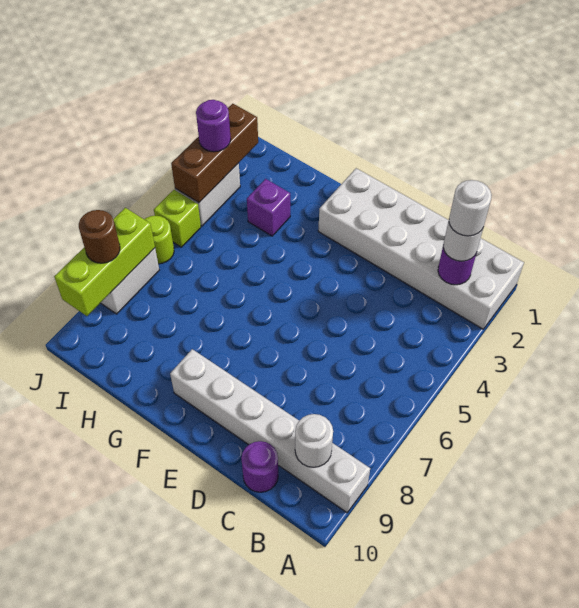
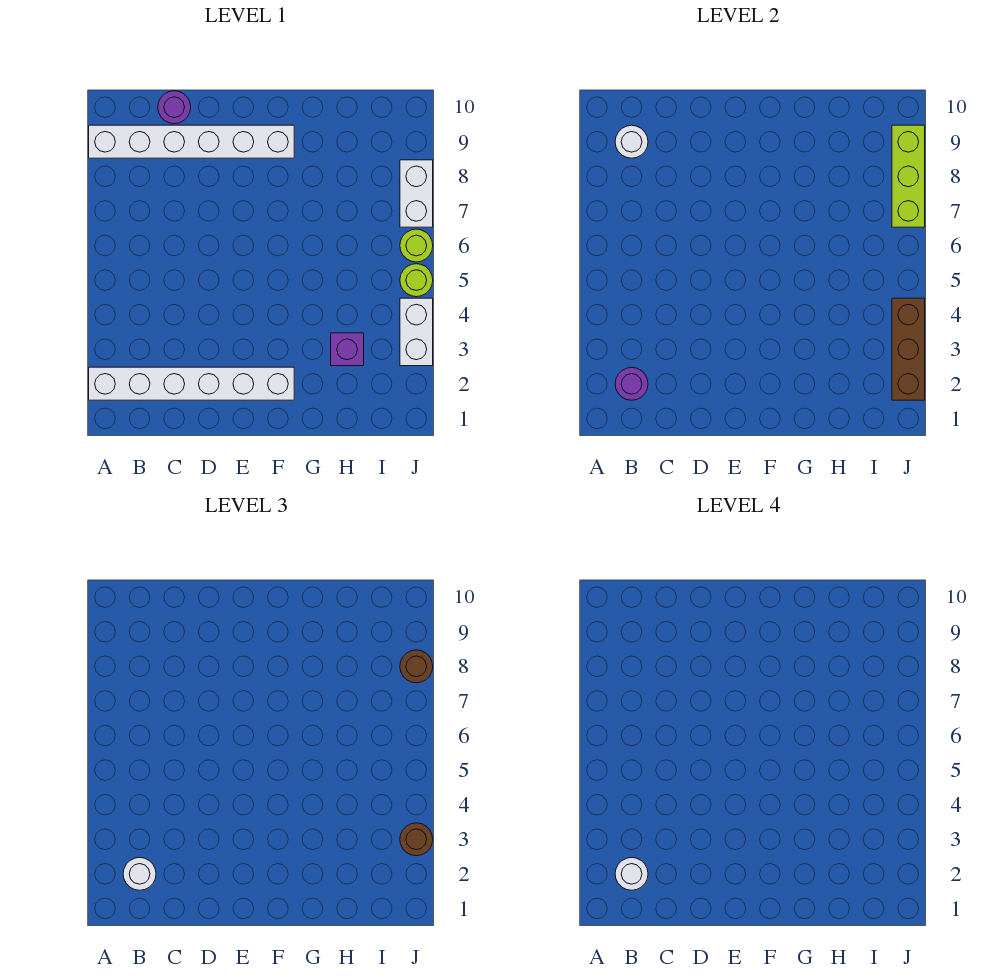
white brick A1:F2 level 1 -> white brick A2:F2 level 1
purple round brick J3 level 3 -> brown round brick J3 level 3
lime brick J5 level 1 -> lime round brick J5 level 1

